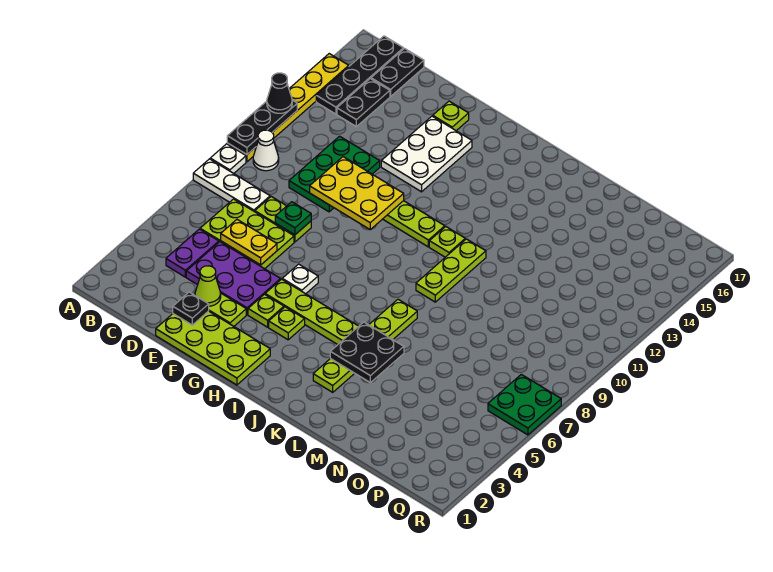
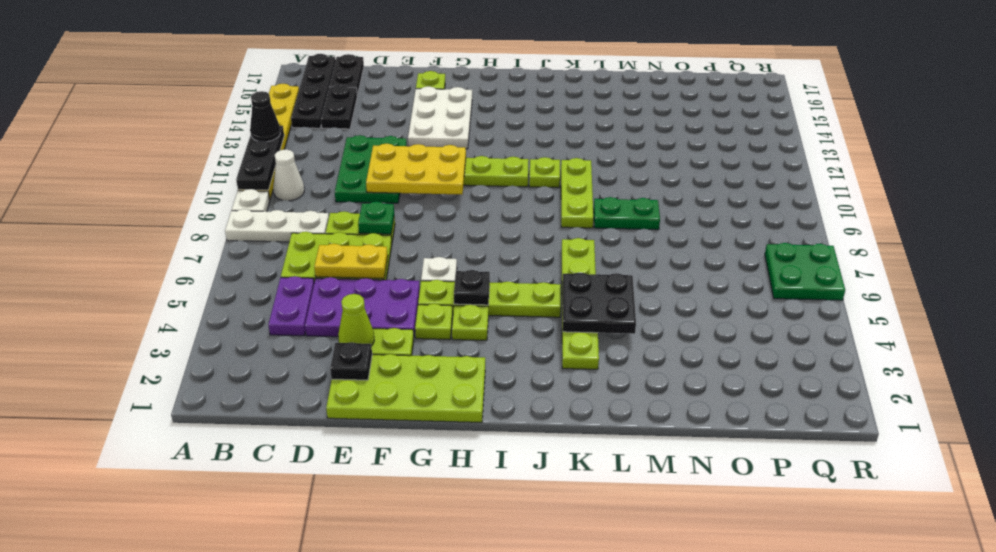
none -> black plate H5 level 2
none -> green plate L9:M9 level 1

